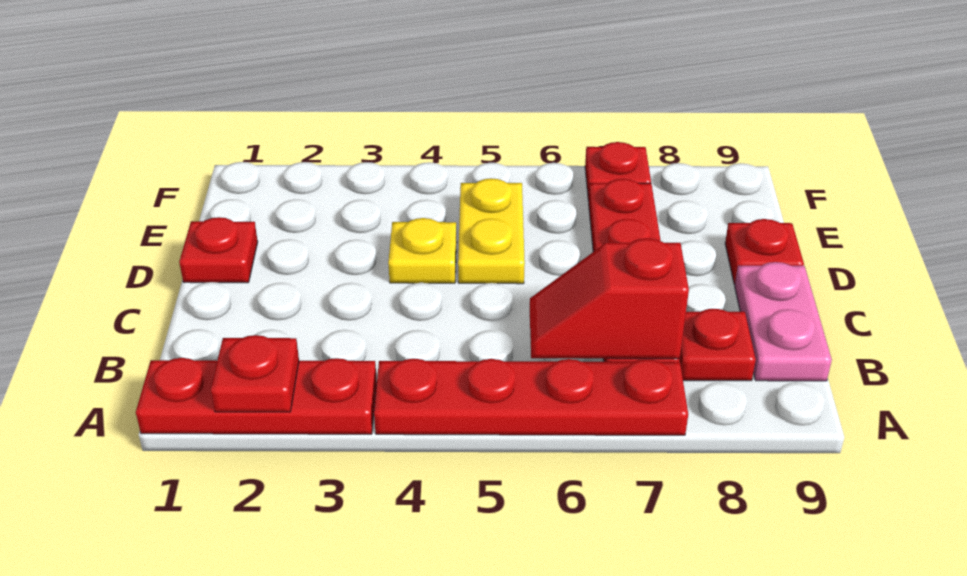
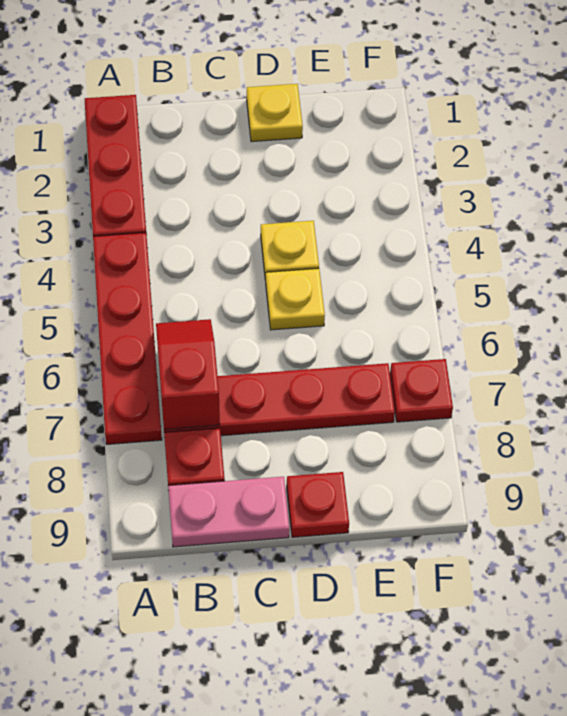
red plate A2 level 2 -> none
red plate D1 level 1 -> yellow plate D1 level 1
yellow plate D5:E5 level 1 -> yellow plate D5 level 1

